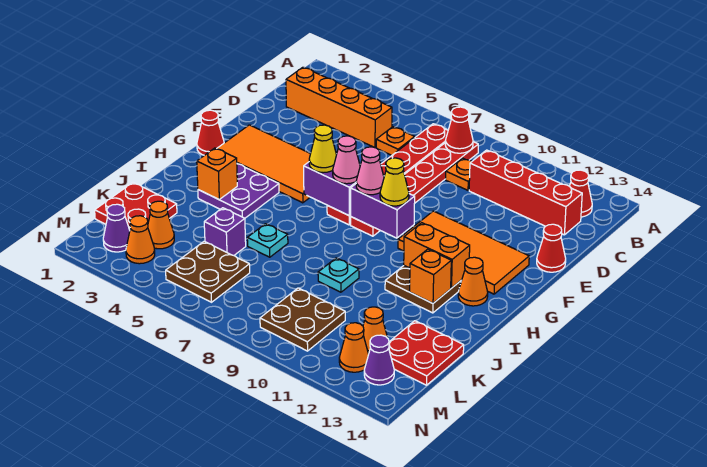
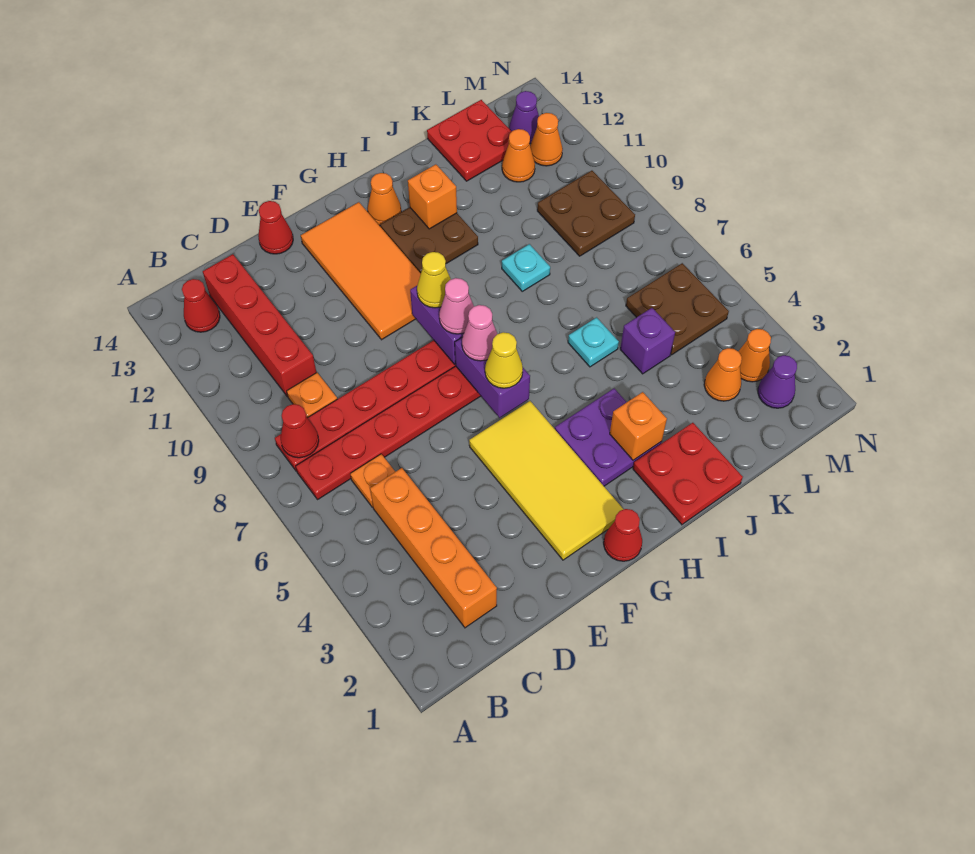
orange tile F2:G5 level 1 -> yellow tile F2:G5 level 1
orange brick H11:H12 level 2 -> none
red plate K1:L2 level 1 -> red plate I1:J2 level 1

